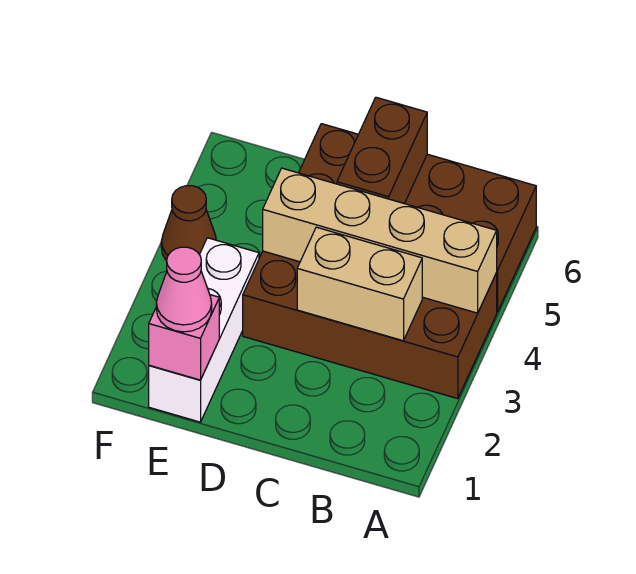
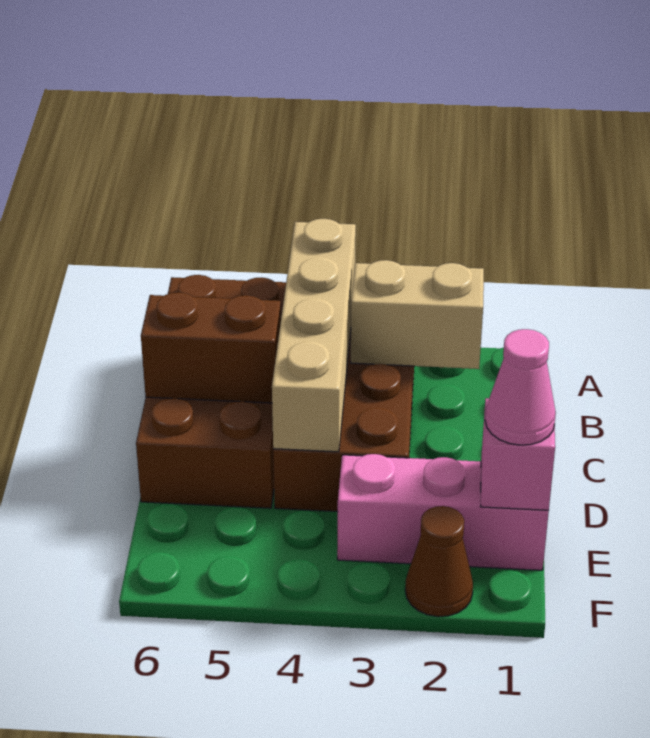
tan brick B3:C3 level 2 -> tan brick B2:B3 level 2
white brick E1:E3 level 1 -> pink brick E1:E3 level 1
brown cone F4 level 1 -> brown cone F2 level 1

